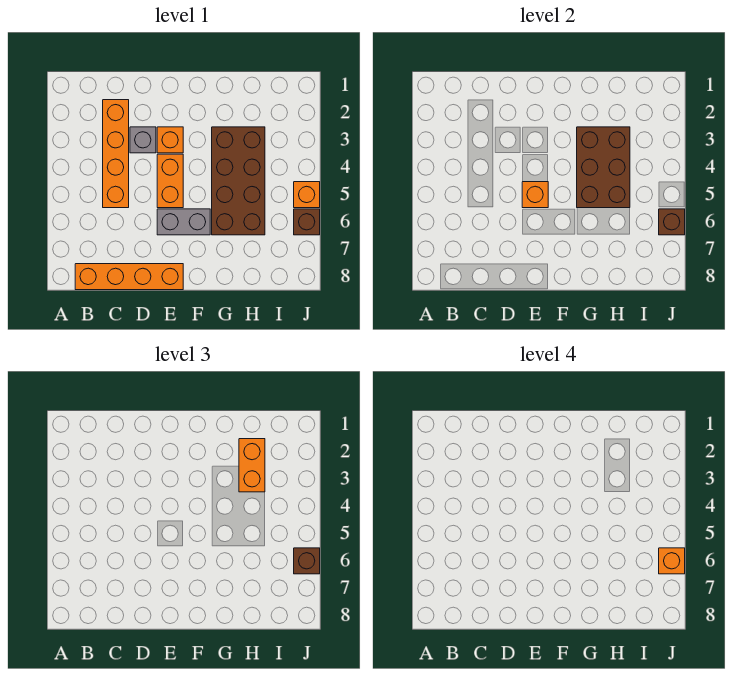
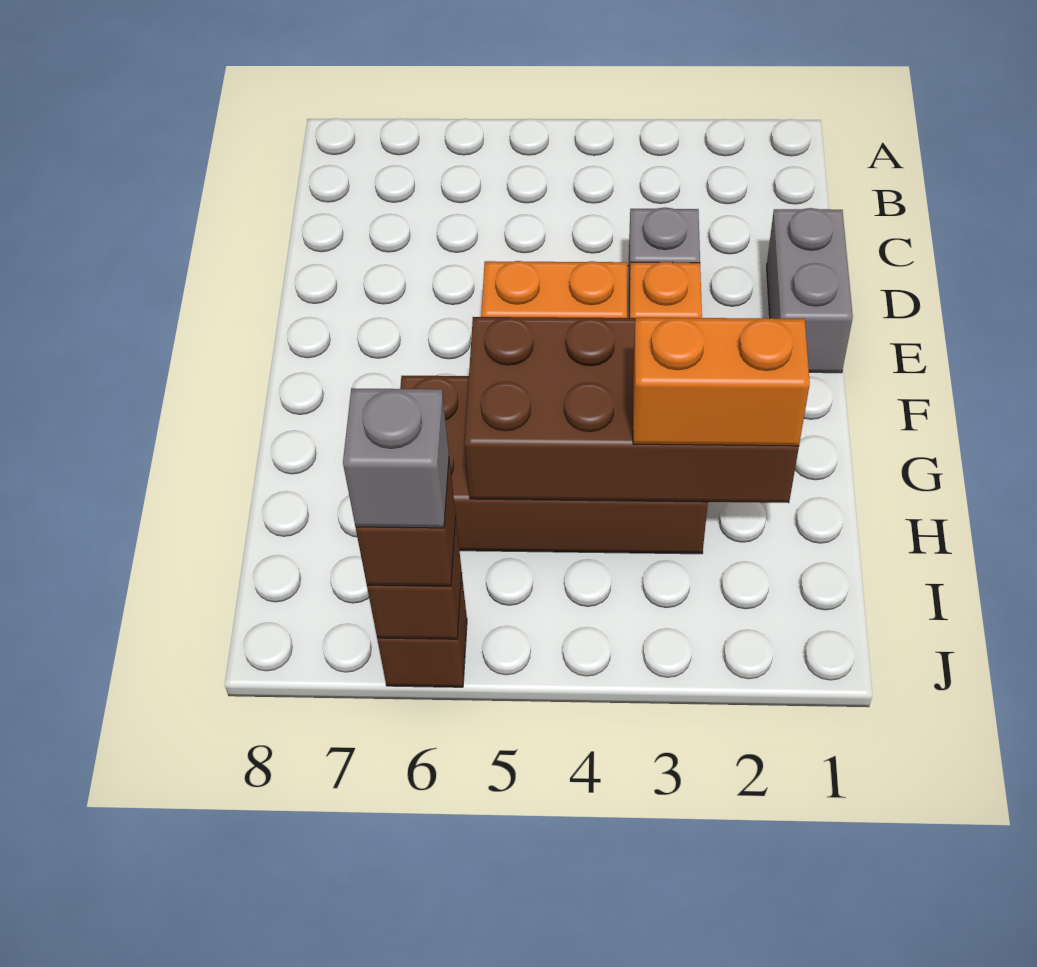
orange brick B8:E8 level 1 -> none
orange brick C2:C5 level 1 -> none
orange brick E5 level 2 -> none
grey brick E6:F6 level 1 -> grey brick D1:E1 level 1
brown brick G3:H5 level 2 -> brown brick G2:H5 level 2
orange brick J5 level 1 -> none
orange brick J6 level 4 -> grey brick J6 level 4

